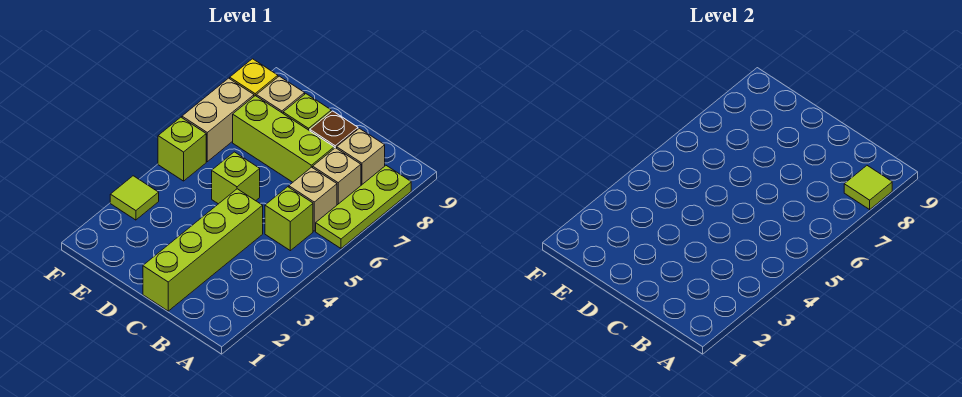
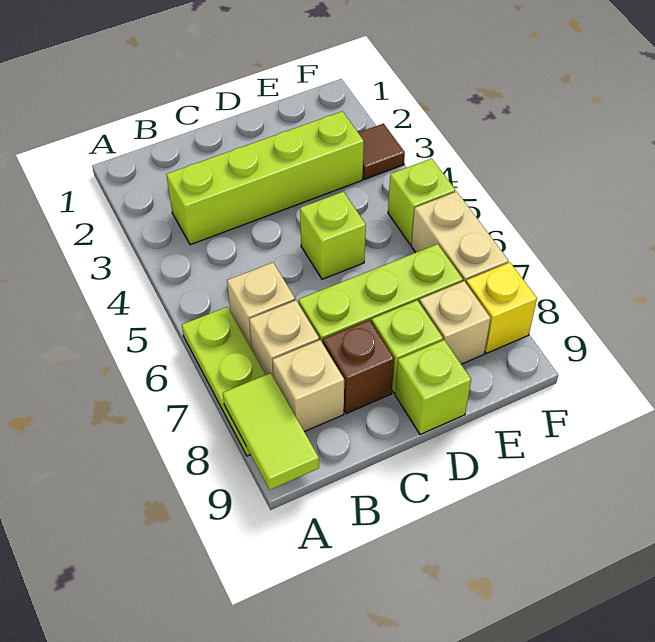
lime tile A8 level 2 -> lime tile A8:A9 level 2
lime brick B5 level 1 -> lime brick D9 level 1
lime brick C1:C4 level 1 -> lime brick B3:E3 level 1
lime tile F3 level 1 -> brown tile F3 level 1

